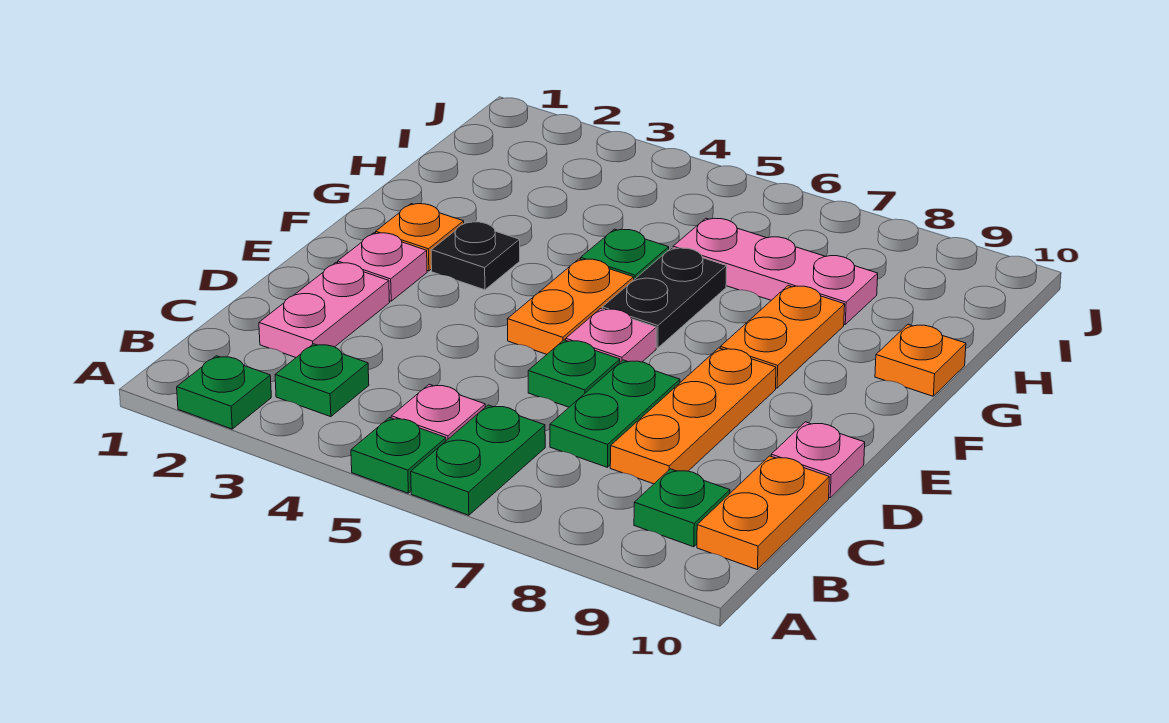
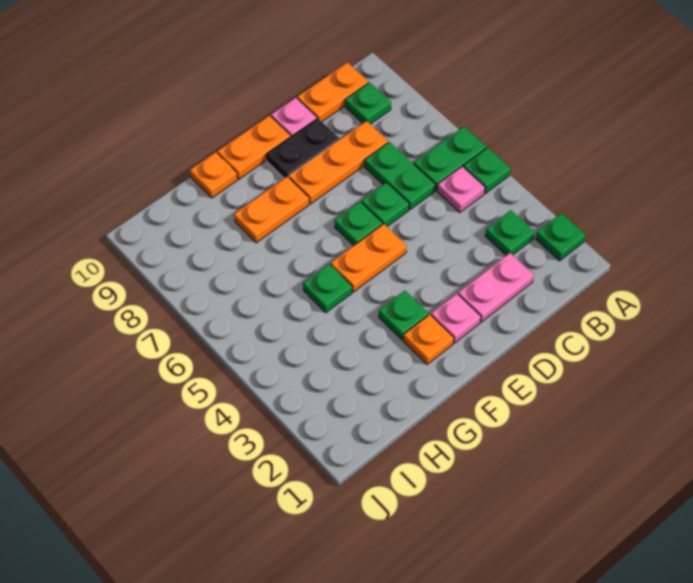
green plate C7:D7 level 1 -> green plate C6:C7 level 1
pink plate E6 level 1 -> green plate E6 level 1
none -> orange plate E10:F10 level 1
black plate F3 level 1 -> green plate F3 level 1
black plate F6:G6 level 1 -> black plate D9:E9 level 1
pink plate H6:H8 level 1 -> none

